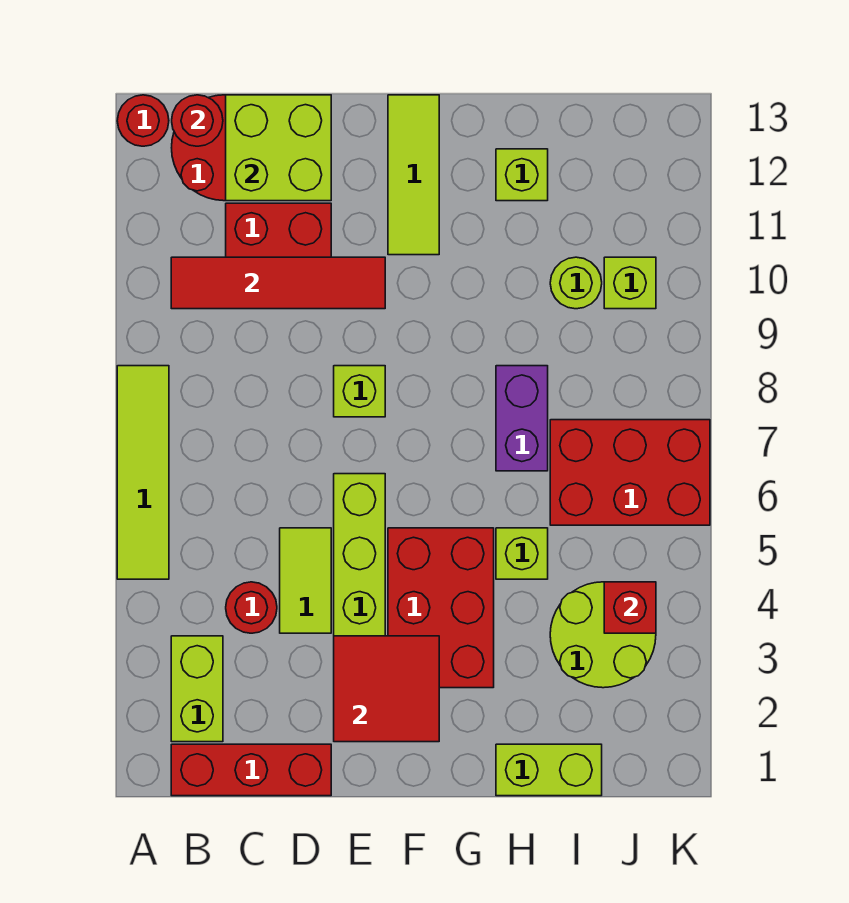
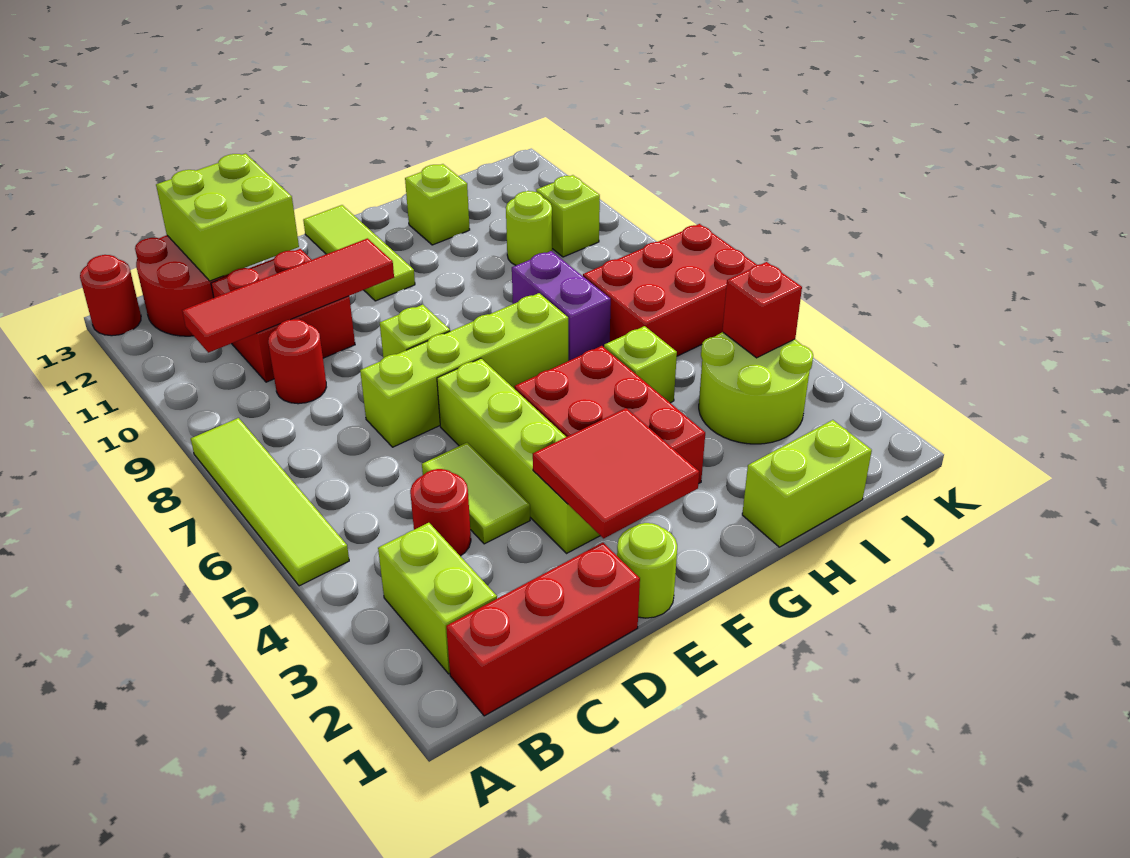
red round brick B13 level 2 -> red round brick C9 level 1
none -> lime brick D7:G7 level 1
none -> lime round brick E1 level 1

